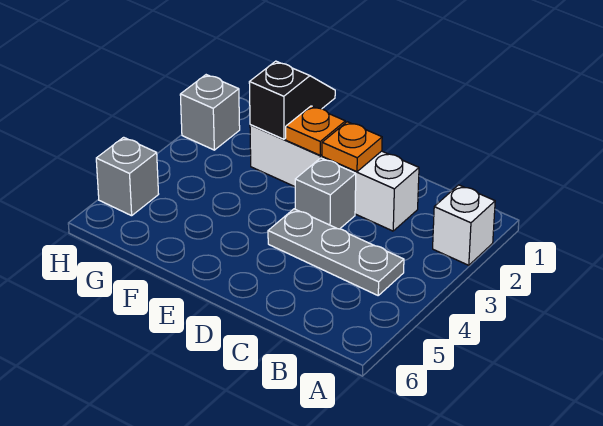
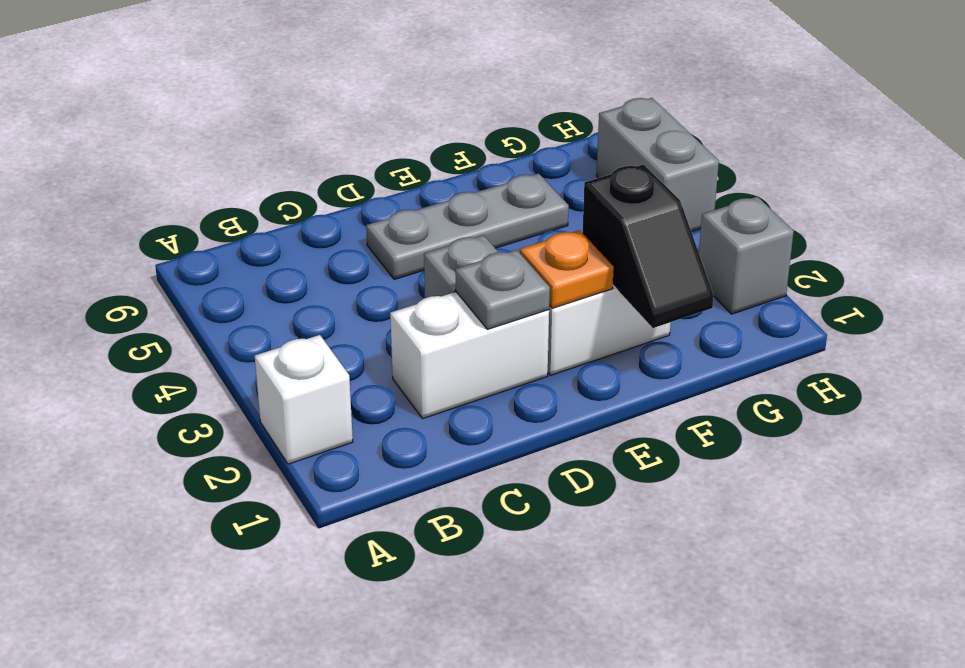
grey plate B4:D4 level 1 -> grey plate D5:F5 level 1
orange plate D2 level 2 -> grey plate D2 level 2
grey brick H5 level 1 -> grey brick H4:H5 level 1

